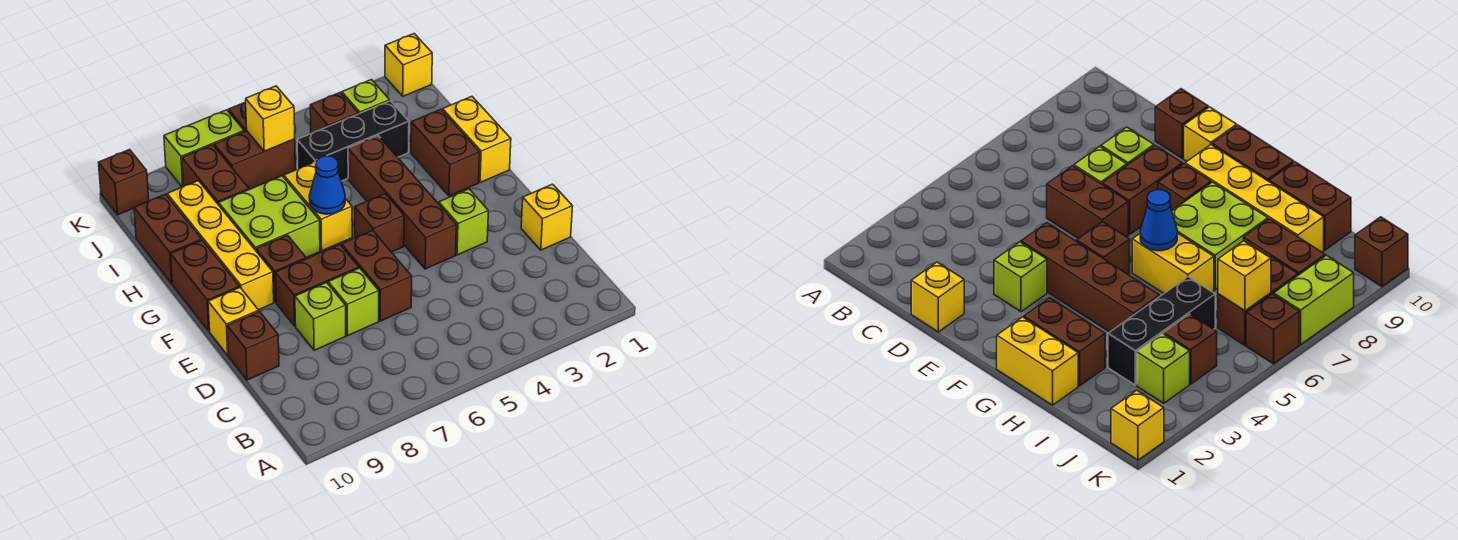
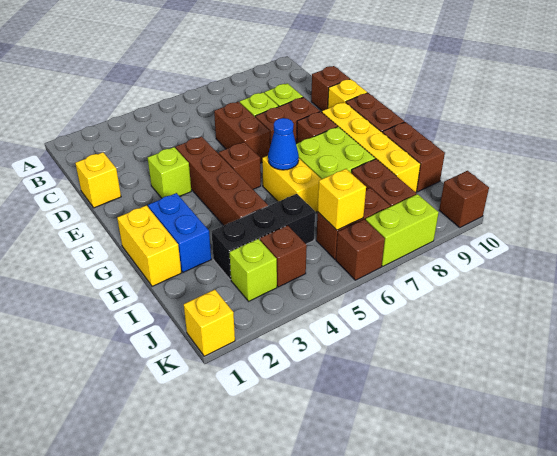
brown brick G2:H2 level 1 -> blue brick G2:H2 level 1

